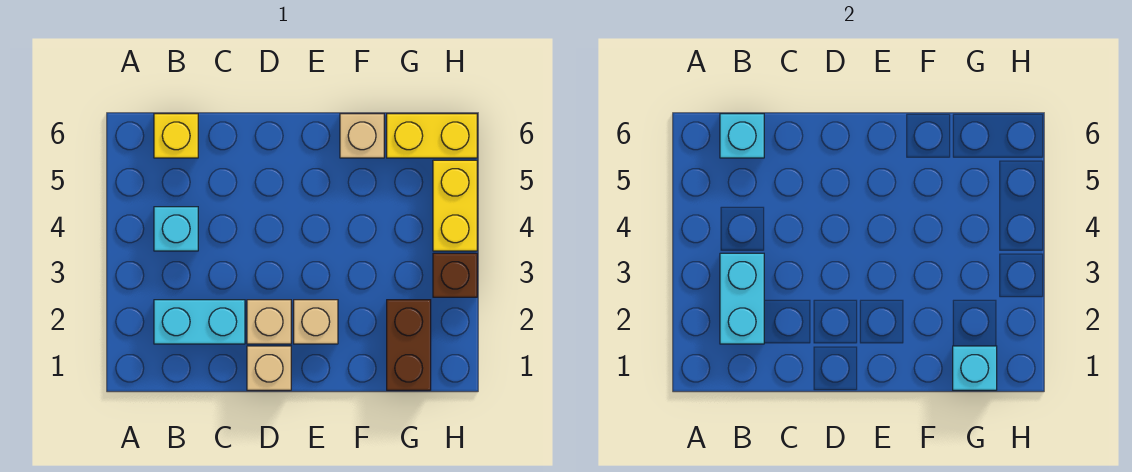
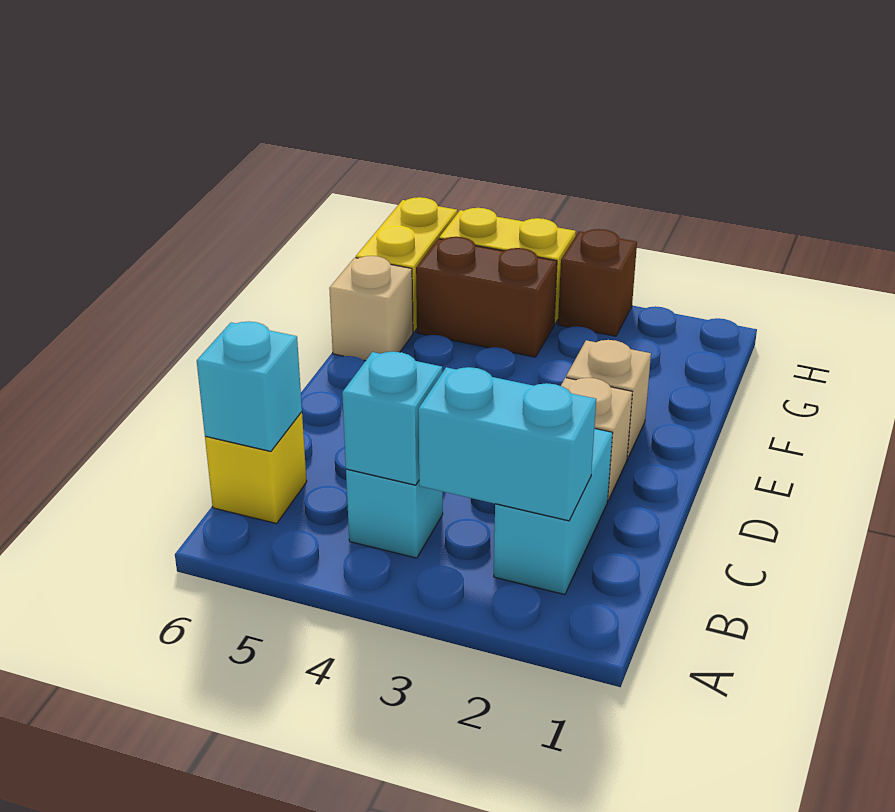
tan brick D1 level 1 -> none
brown brick G1:G2 level 1 -> brown brick G4:G5 level 1
cyan brick G1 level 2 -> cyan brick B4 level 2

